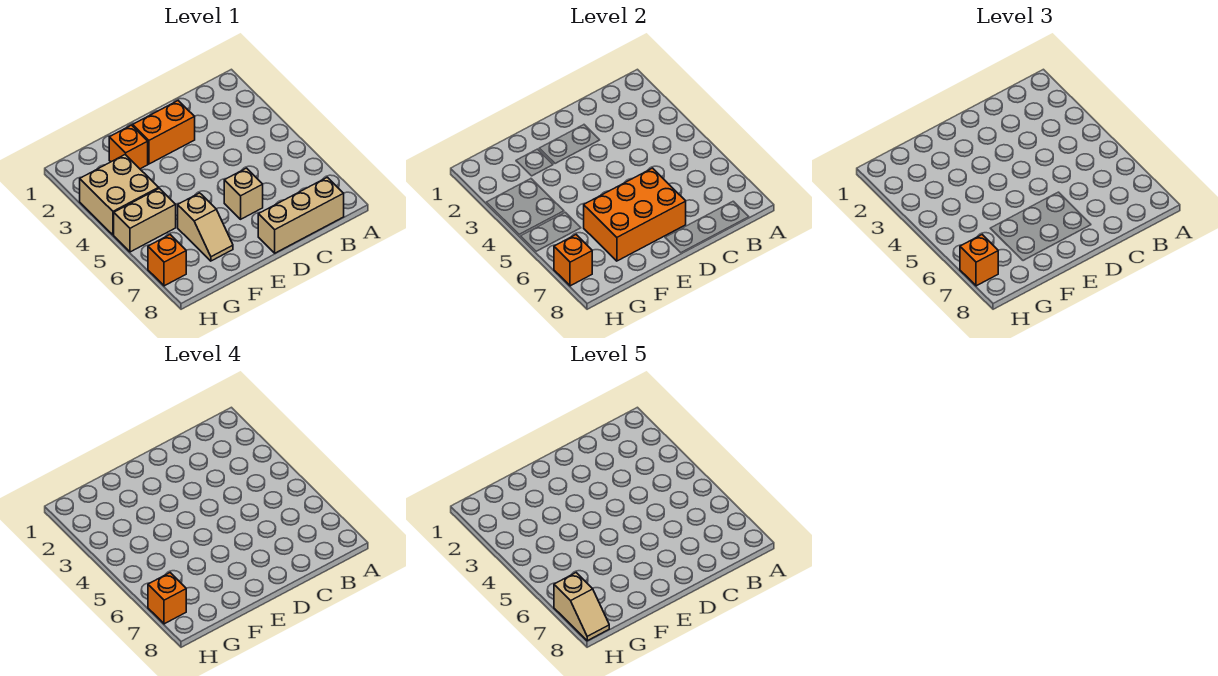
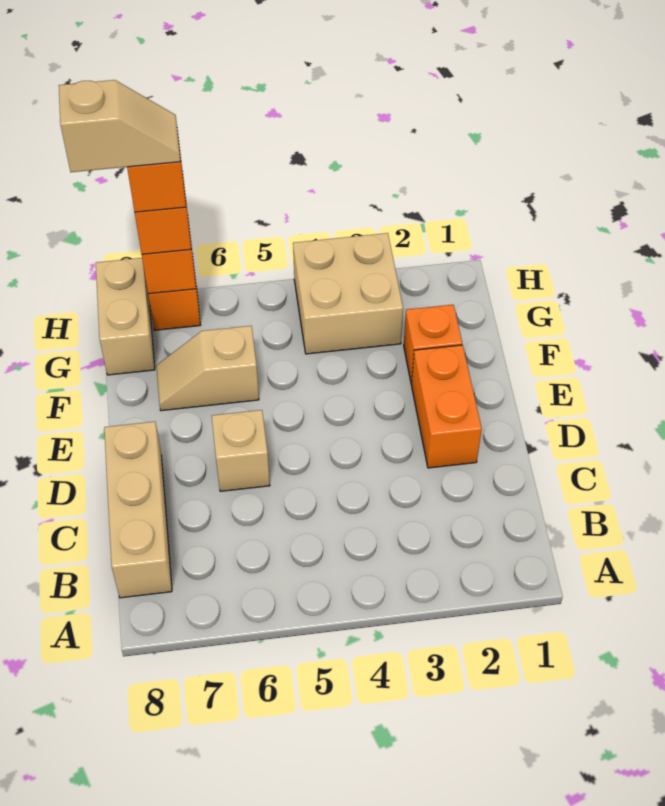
orange brick D6:F7 level 2 -> none
tan brick G5:H5 level 1 -> tan brick G8:H8 level 1
tan slope H7:H8 level 5 top 7 -> tan slope H7:H8 level 5 top 8

